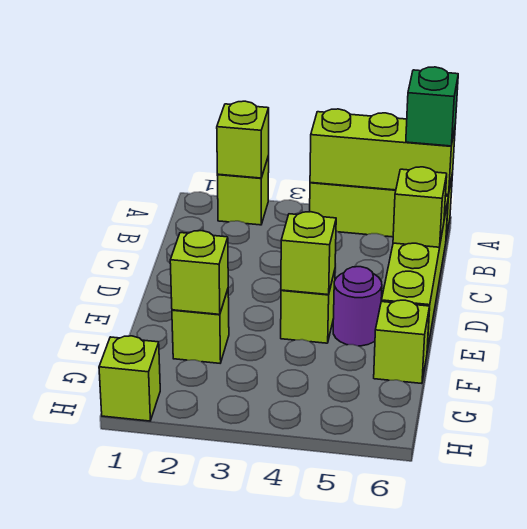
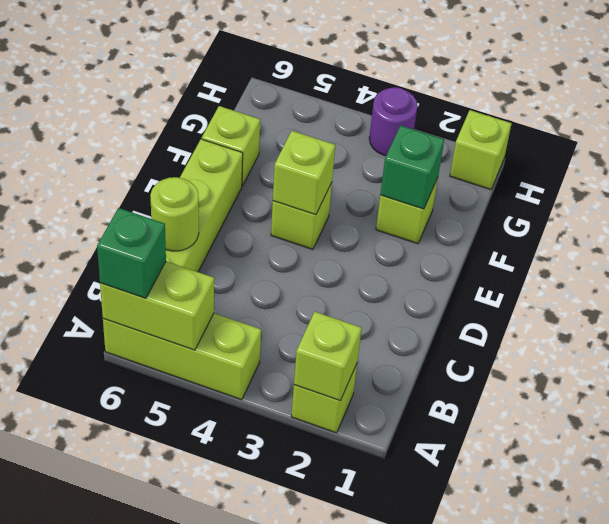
lime brick A4:A6 level 2 -> lime brick A5:A6 level 2
lime brick C6 level 2 -> lime round brick C6 level 2
purple round brick E5 level 1 -> purple round brick H3 level 1
lime brick F2 level 2 -> green brick F2 level 2

